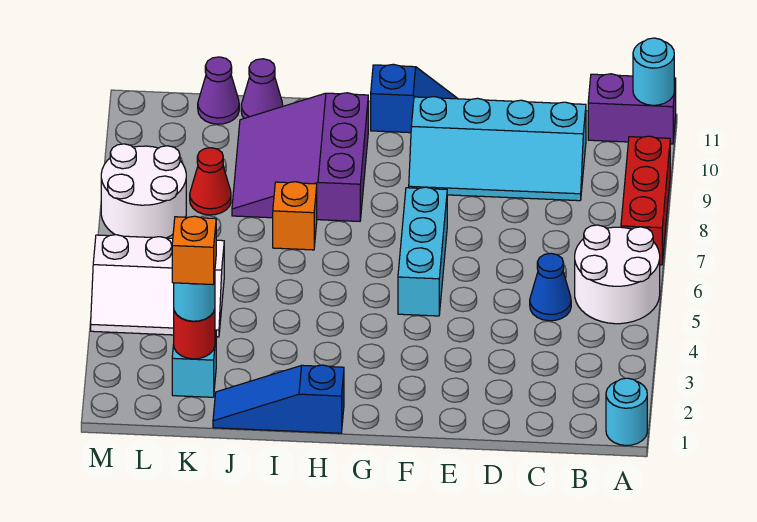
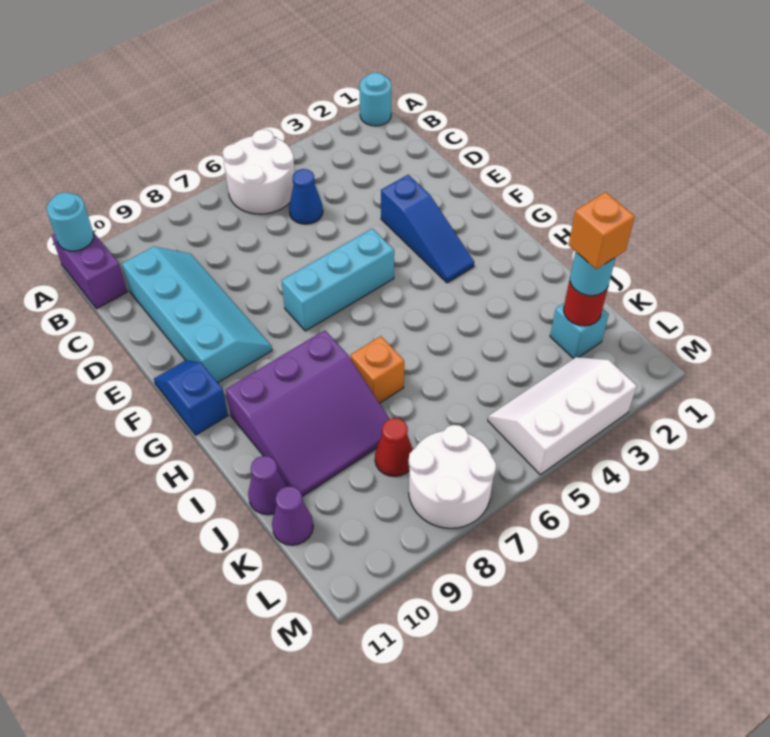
red brick A7:A9 level 1 -> none
blue slope H1:J1 level 1 top H -> blue slope E3:G3 level 1 top E
white slope K4:M5 level 1 top 5 -> white slope L3:M5 level 1 top M

